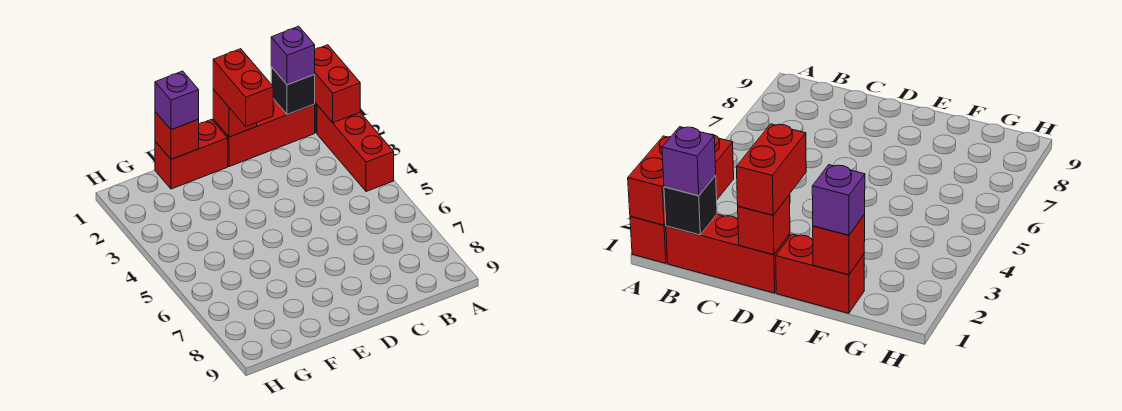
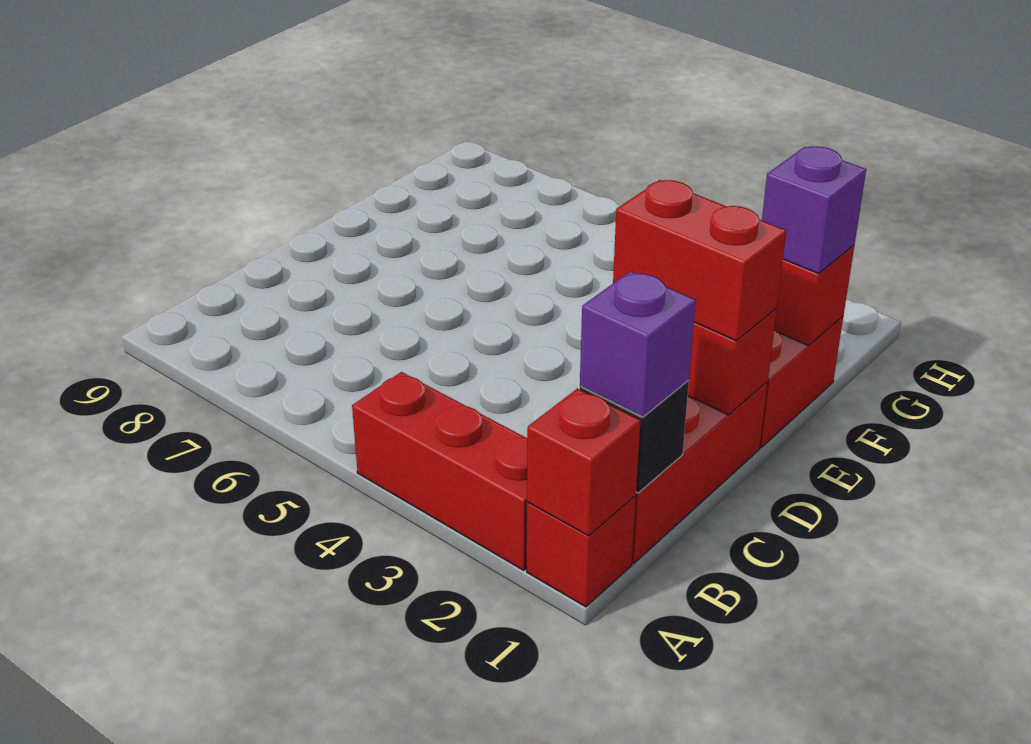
red brick A1:A2 level 2 -> red brick A1 level 2

